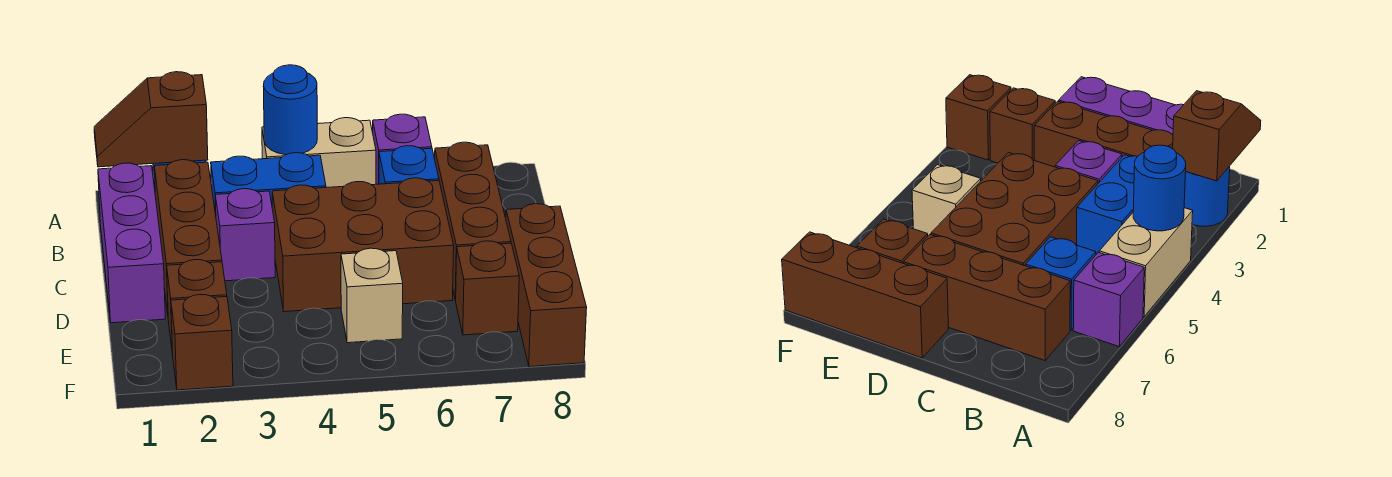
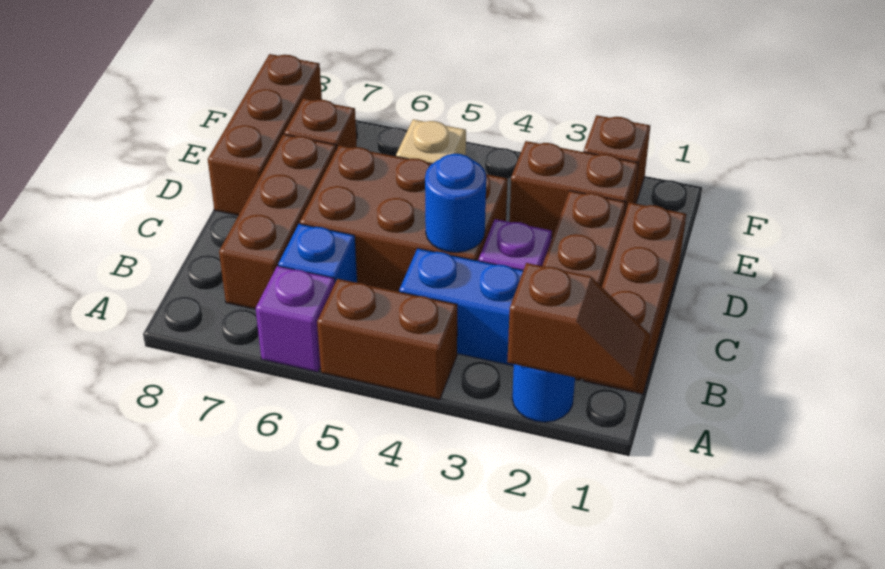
tan brick A4:A5 level 1 -> brown brick A4:A5 level 1
blue round brick A4 level 2 -> blue round brick C4 level 2
purple brick B1:D1 level 1 -> brown brick B1:D1 level 1
brown brick E2 level 1 -> brown brick E2:E3 level 1

